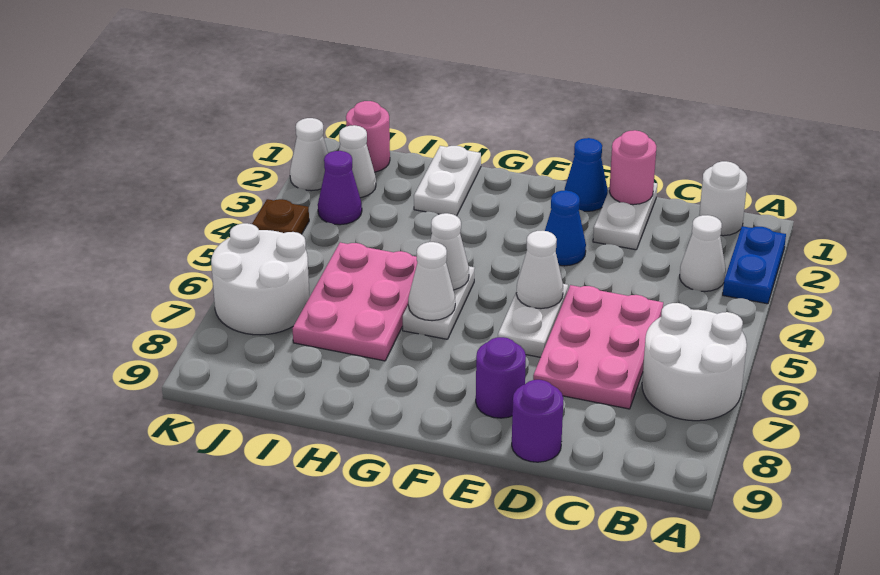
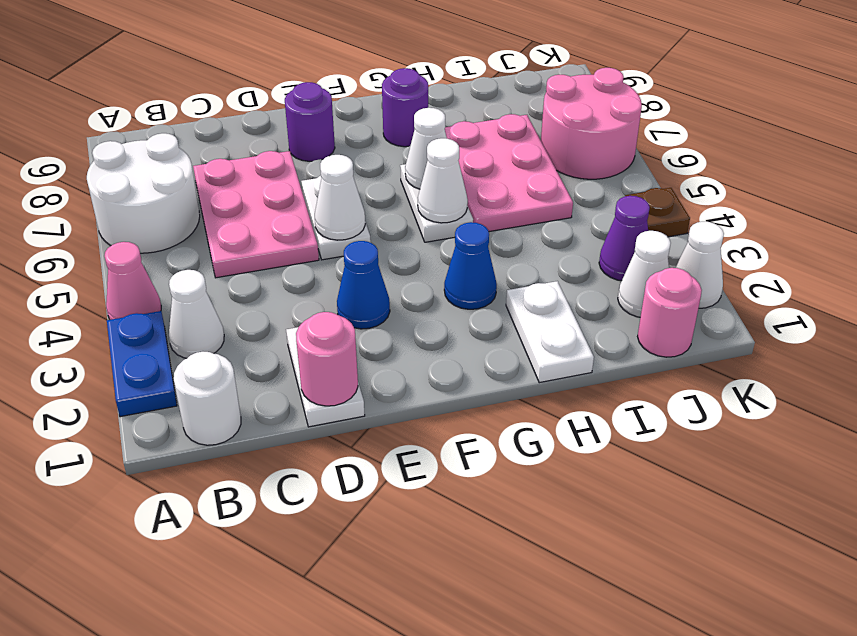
none -> pink cone A4 level 1
purple round brick D9 level 1 -> purple round brick G8 level 1
blue cone E1 level 1 -> blue cone G3 level 1
white round brick J6:K7 level 1 -> pink round brick J6:K7 level 1

